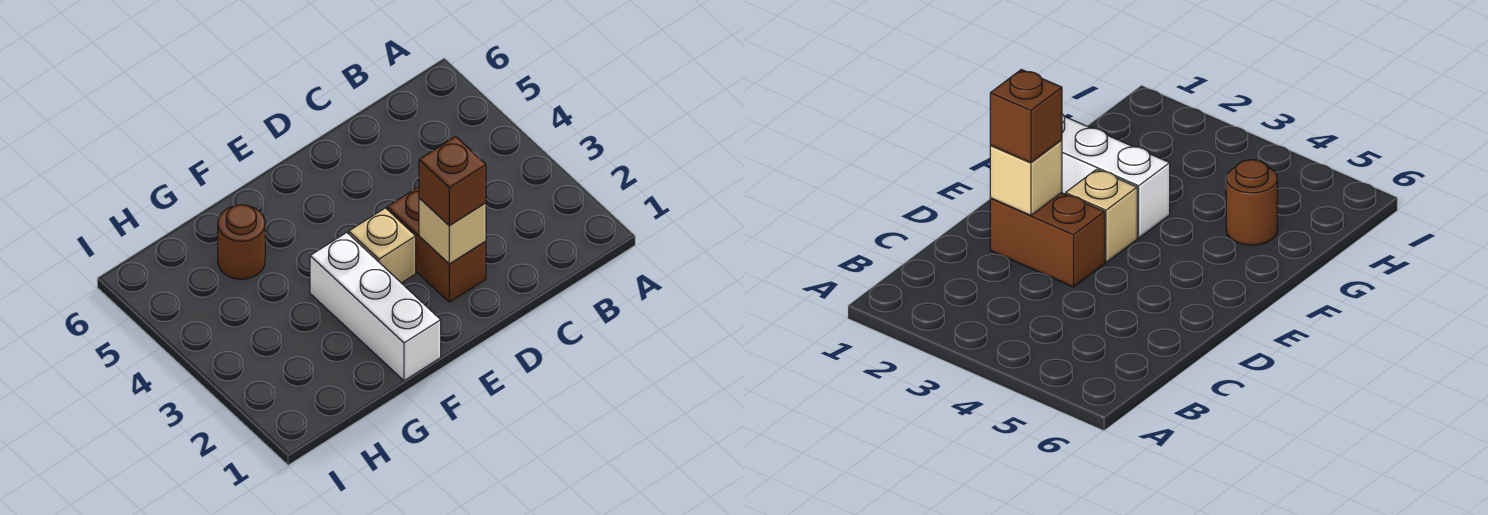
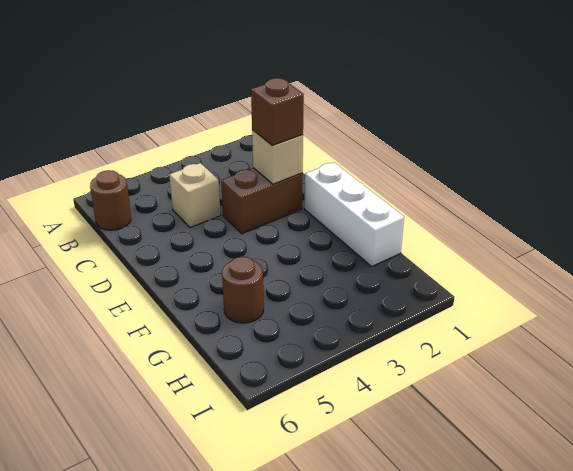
none -> brown round brick B6 level 1
tan brick E3 level 1 -> tan brick C4 level 1
white brick F1:F3 level 1 -> white brick E1:G1 level 1

